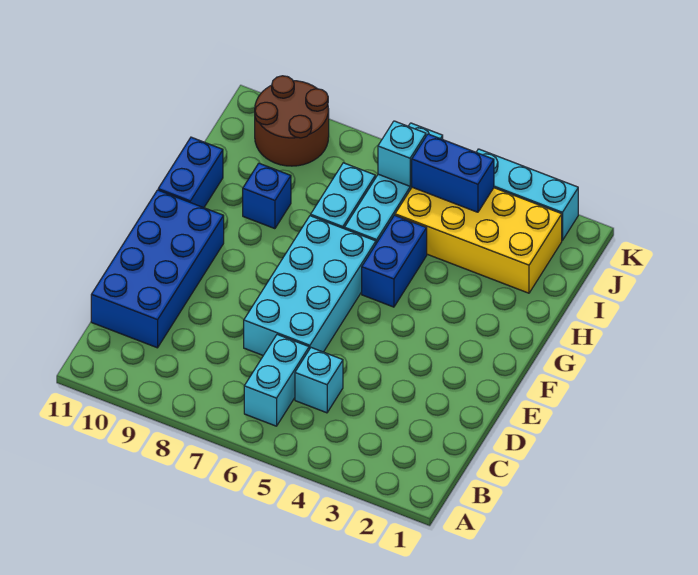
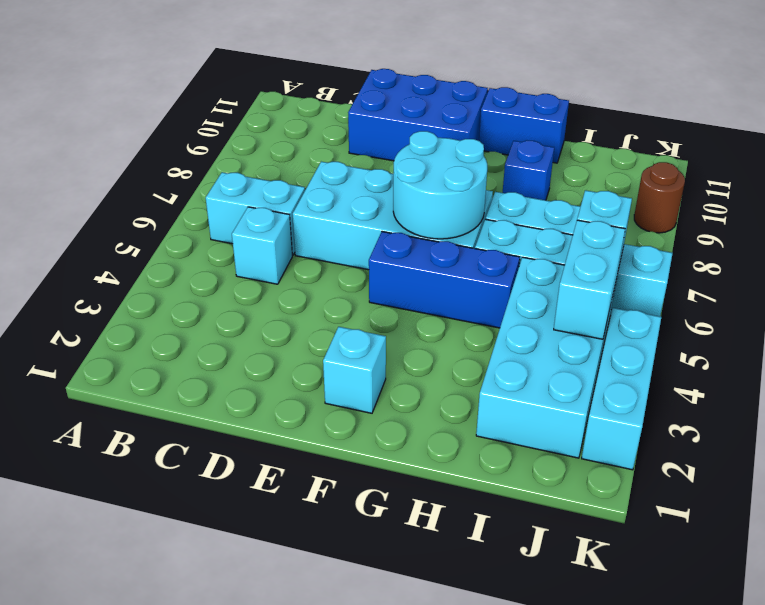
blue brick C10:F11 level 1 -> blue brick D10:F11 level 1
none -> cyan brick F2 level 1
none -> cyan round brick F6:G7 level 2
blue brick G5:H5 level 1 -> blue brick F5:H5 level 1
yellow brick I2:J5 level 1 -> cyan brick I2:J5 level 1
blue brick J4:J5 level 2 -> cyan brick J4:J5 level 2
brown round brick J9:K10 level 1 -> brown round brick K9 level 1

